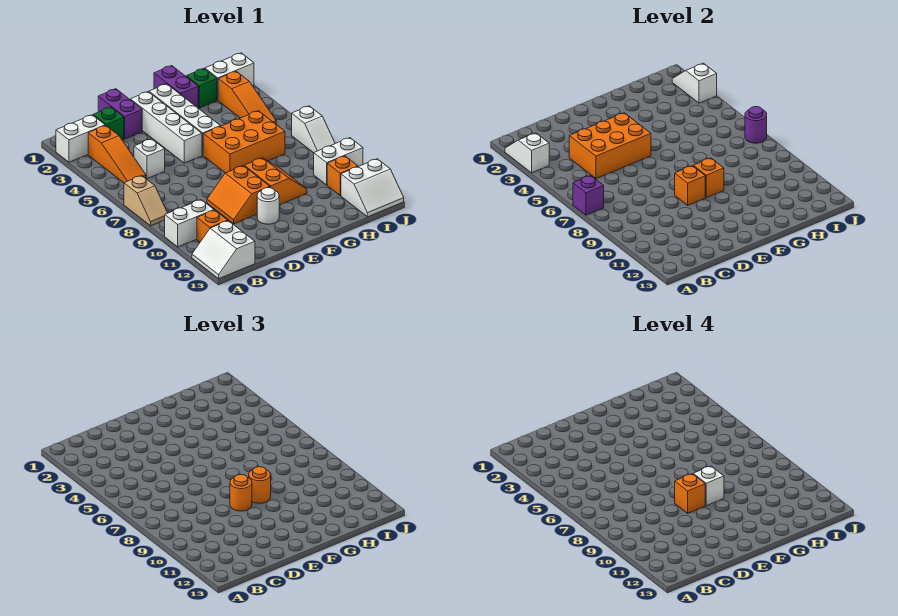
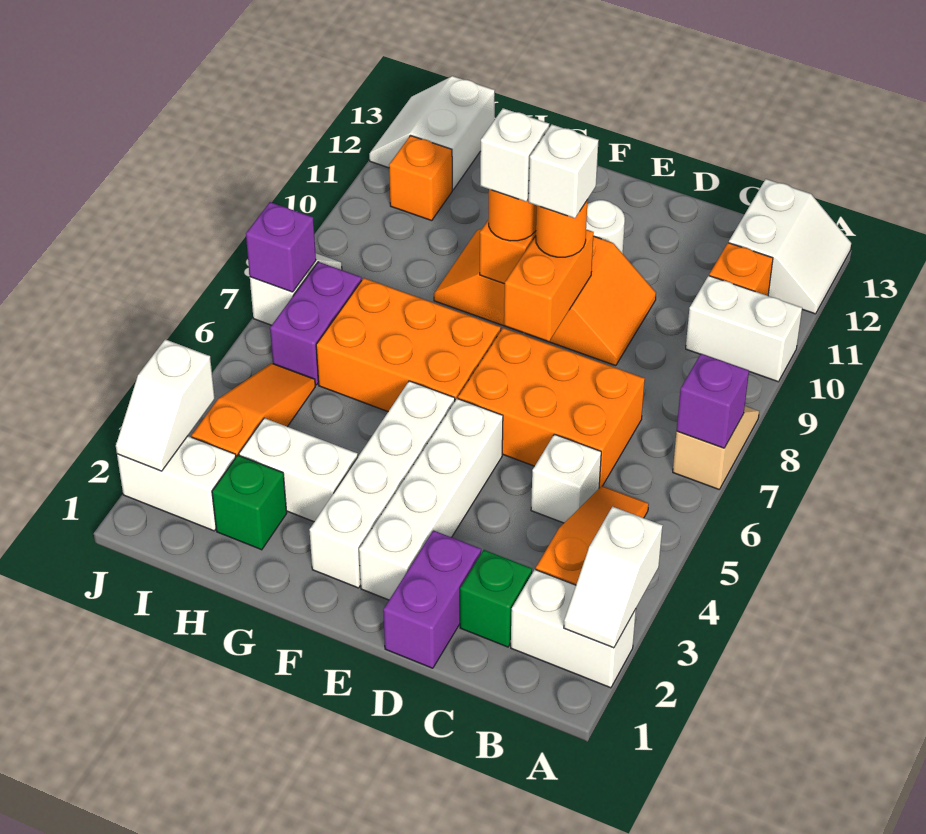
orange brick C4:E5 level 2 -> orange brick C6:E7 level 1
orange brick E9 level 2 -> orange brick E8:E9 level 2
orange brick E9 level 4 -> white brick E9 level 4
purple brick G1:G2 level 1 -> purple brick I6:I7 level 1
white brick I10:J10 level 1 -> white brick G3:H3 level 1
white slope I12:J13 level 1 top 12 -> white slope I12:J13 level 1 top I
purple round brick J7 level 2 -> purple brick J7 level 2

